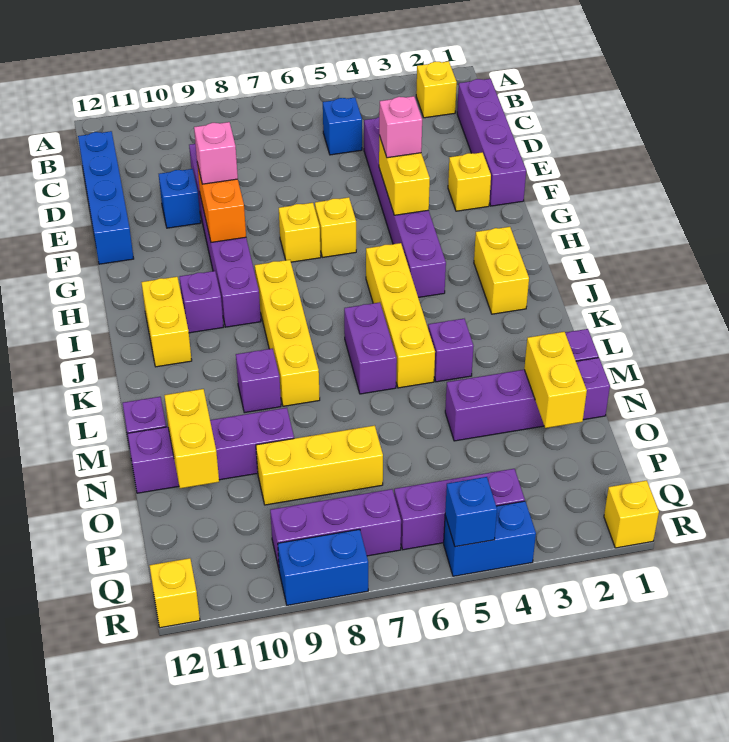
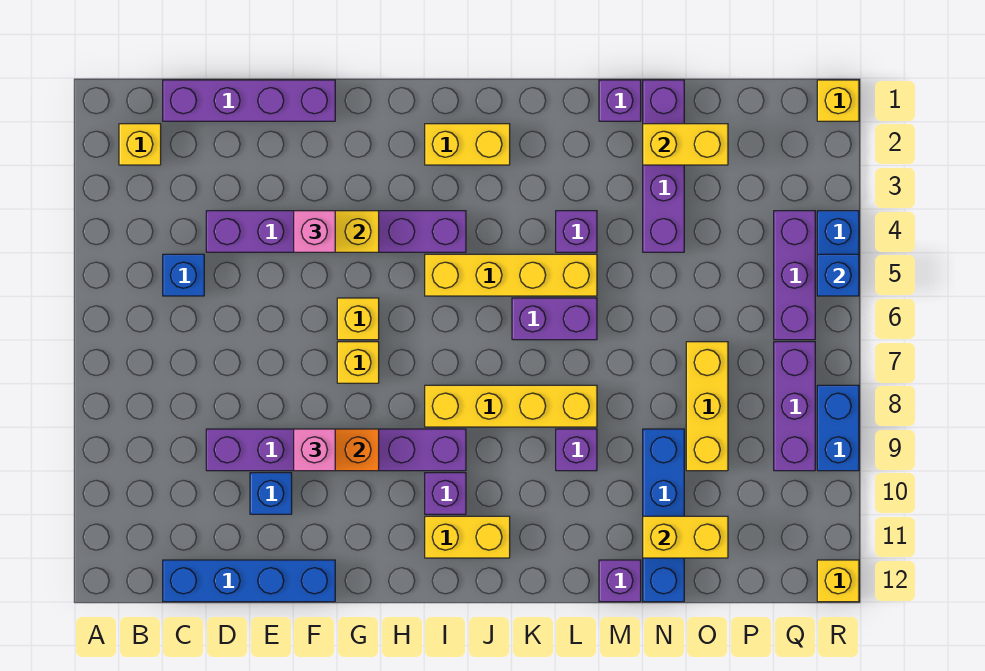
yellow brick F2 level 1 -> none
purple brick N9:N12 level 1 -> blue brick N9:N12 level 1

